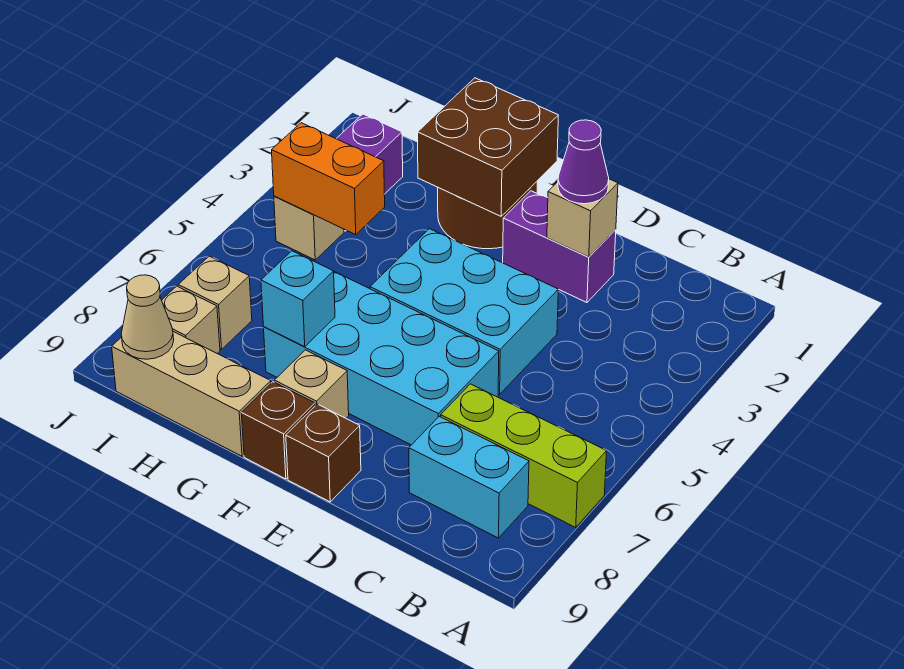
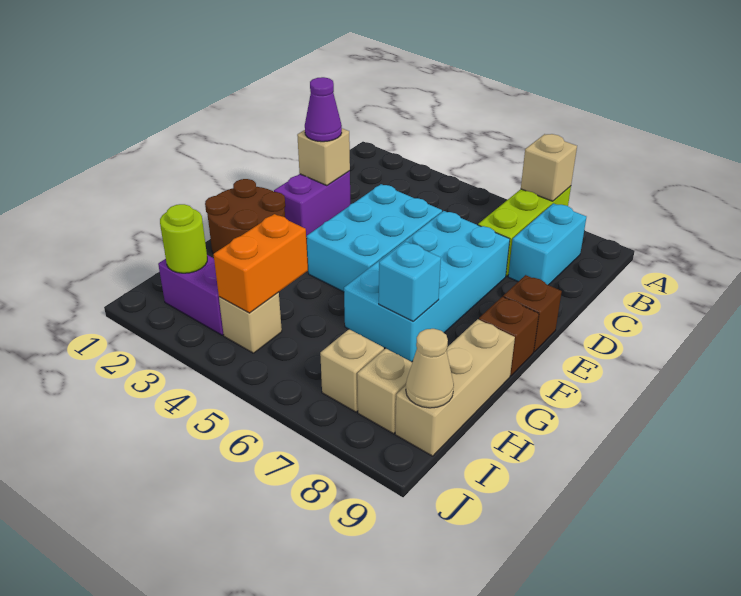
brown brick F1:G2 level 2 -> none
tan brick F8 level 1 -> tan brick A7 level 2
none -> lime round brick I2 level 2

